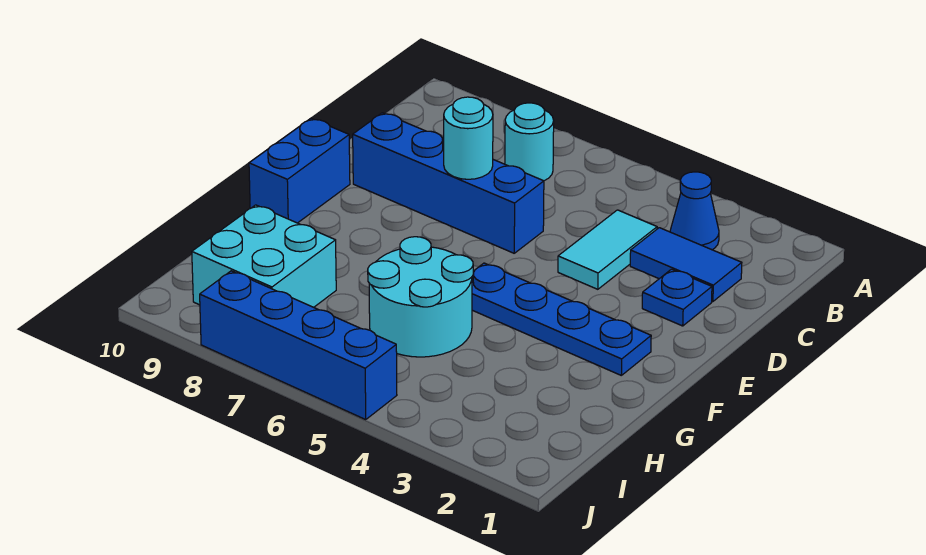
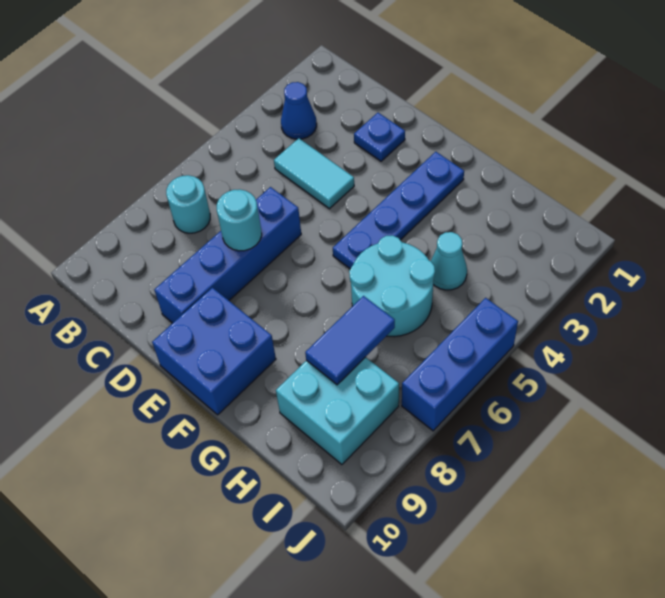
blue tile C2:C3 level 1 -> blue tile H7:H8 level 2
blue brick E10:F10 level 1 -> blue brick E9:F10 level 1
none -> cyan cone H4 level 1
blue brick J5:J8 level 1 -> blue brick J5:J7 level 1

